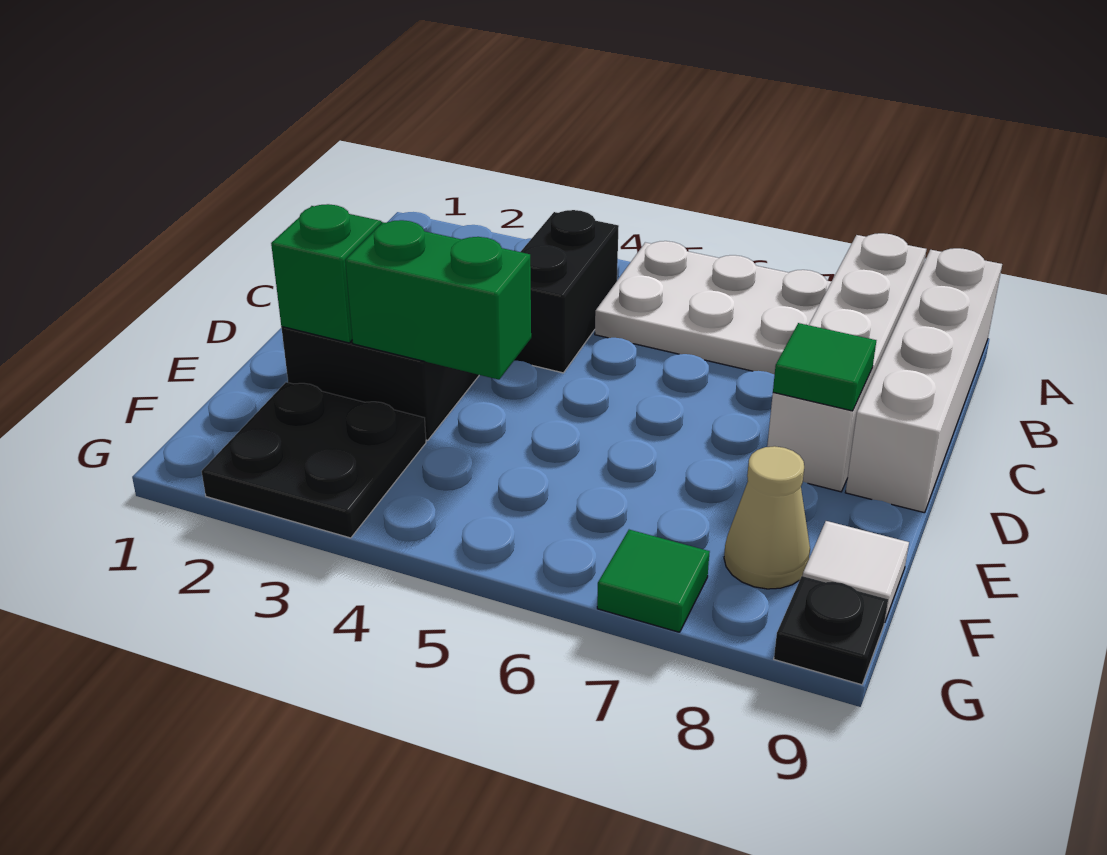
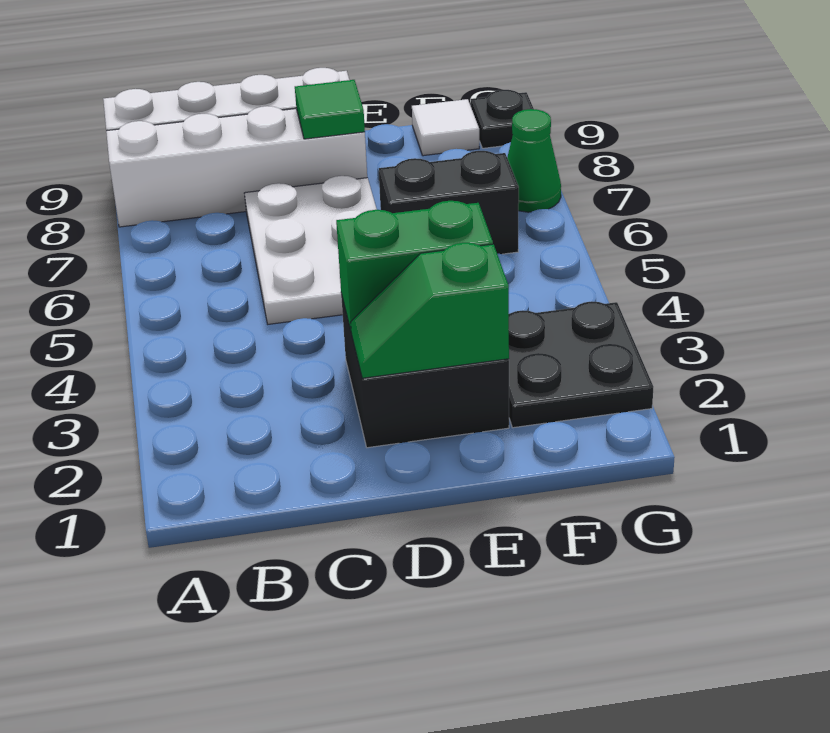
white plate A5:B7 level 1 -> white plate C5:D7 level 1
black brick B4:C4 level 1 -> black brick E6:F6 level 1
green brick E3:E4 level 2 -> green brick D3:E3 level 2
tan cone F8 level 1 -> none
green tile G7 level 1 -> green cone G7 level 1

